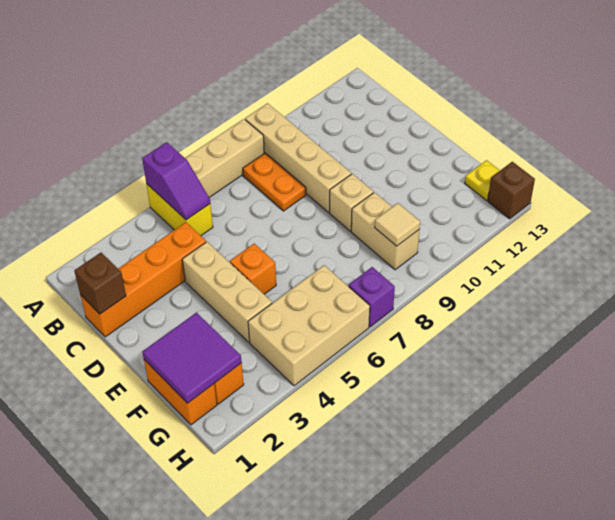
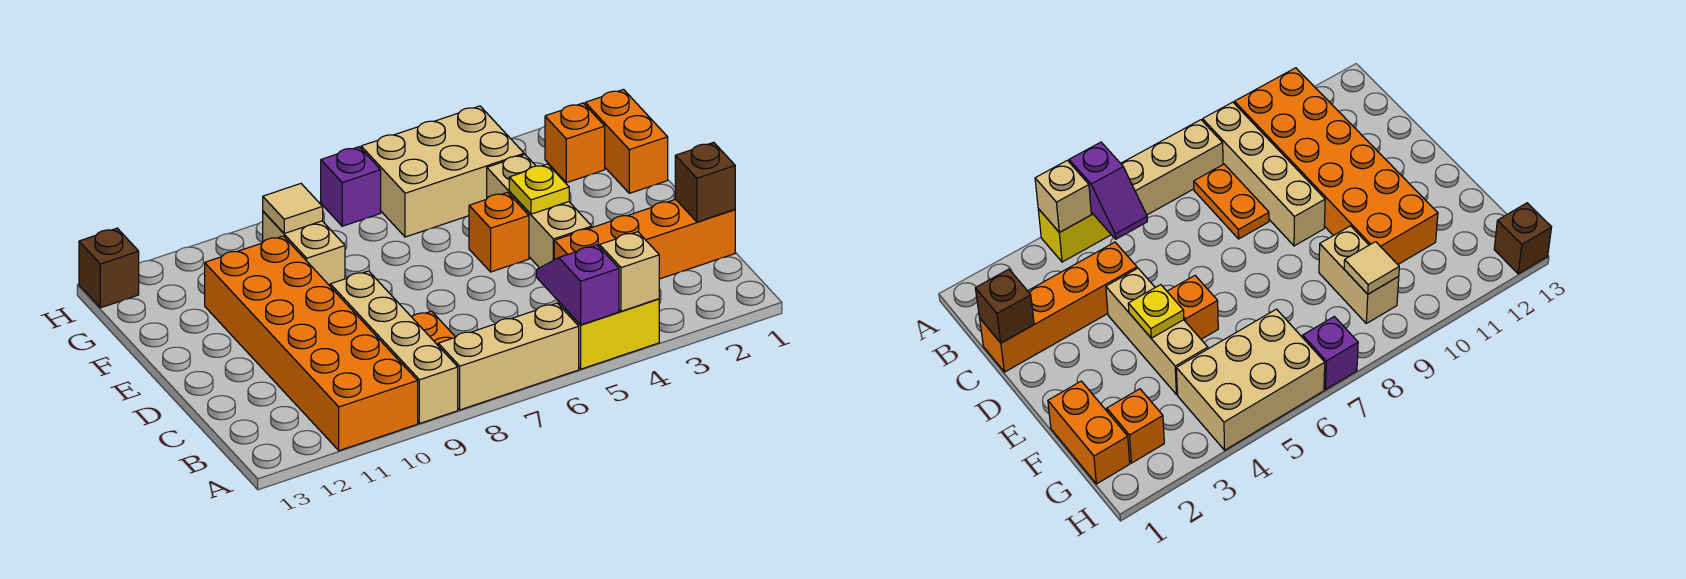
yellow brick A5:B5 level 1 -> yellow brick A4:A5 level 1
none -> orange brick A10:F11 level 1
tan brick E9 level 1 -> tan brick A4 level 2
purple tile F1:G2 level 2 -> none
yellow plate G13 level 1 -> yellow plate E4 level 2

